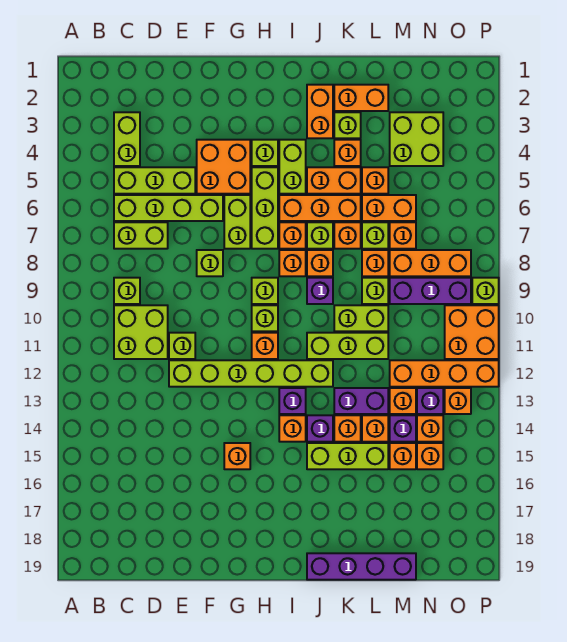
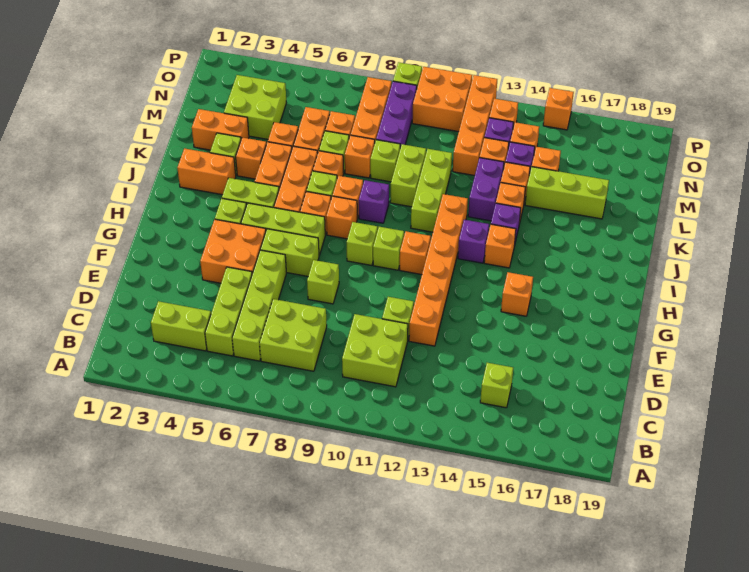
lime brick C7:D7 level 1 -> lime brick C7:D8 level 1
lime brick C9 level 1 -> lime brick C15 level 1
lime brick E12:J12 level 1 -> orange brick E12:J12 level 1
lime brick J15:L15 level 1 -> lime brick L15:L17 level 1
purple brick J19:M19 level 1 -> none
orange brick K2:L2 level 1 -> orange brick L2:L3 level 1
orange brick N15 level 1 -> orange brick P15 level 1

